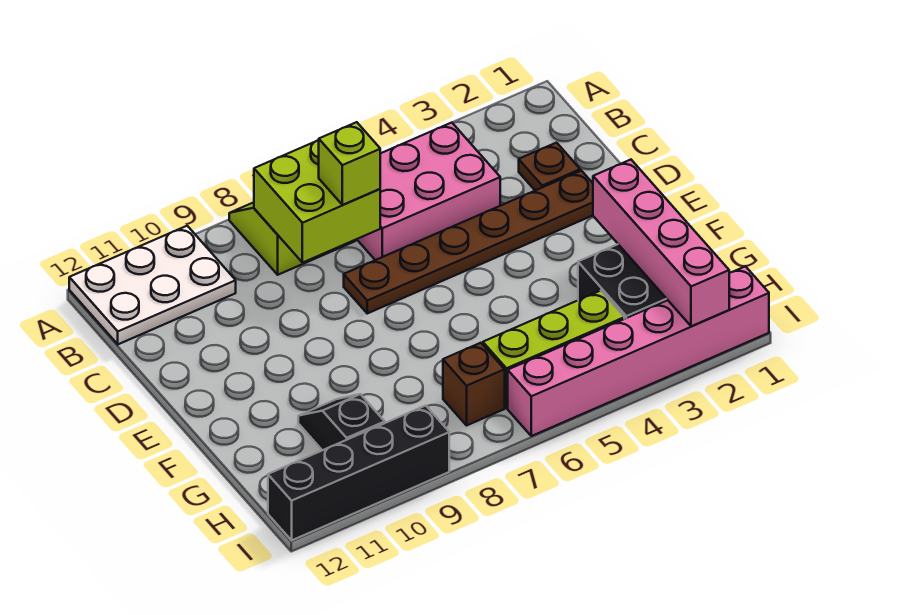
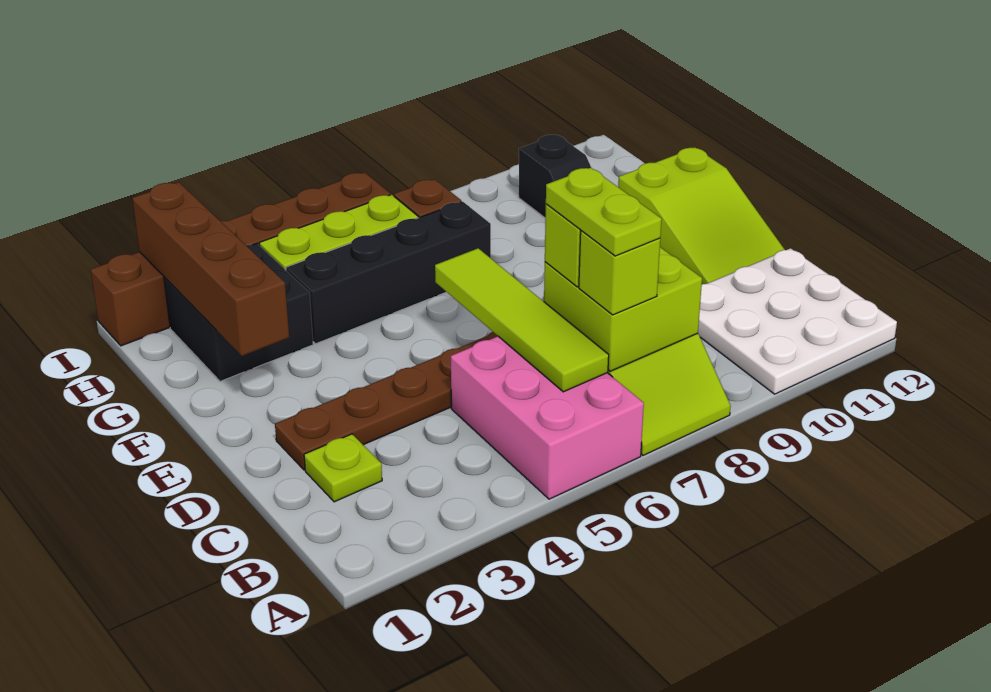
white plate A10:B12 level 1 -> white plate A10:C12 level 1
pink brick B4:C6 level 1 -> pink brick A5:C6 level 1
none -> lime tile B6:E6 level 2
none -> lime brick B7 level 3
none -> lime plate B7:C7 level 4
brown plate C2 level 1 -> lime plate C2 level 1
none -> lime slope D11:F12 level 1 top F
pink brick F2:I2 level 2 -> brown brick F2:I2 level 2
pink brick I1:I6 level 1 -> brown brick I1:I6 level 1
black brick I9:I12 level 1 -> black brick G4:G7 level 1

